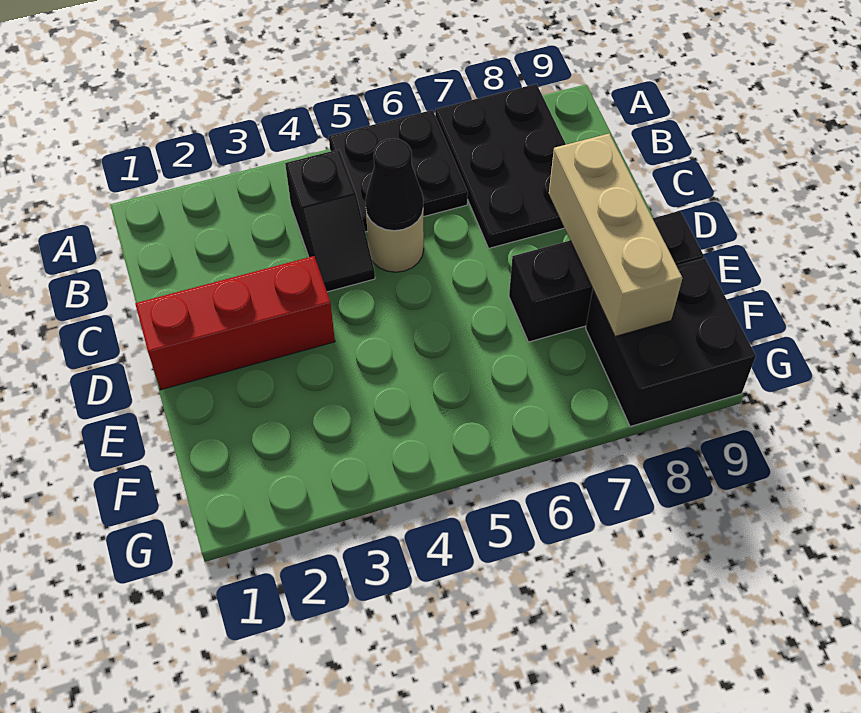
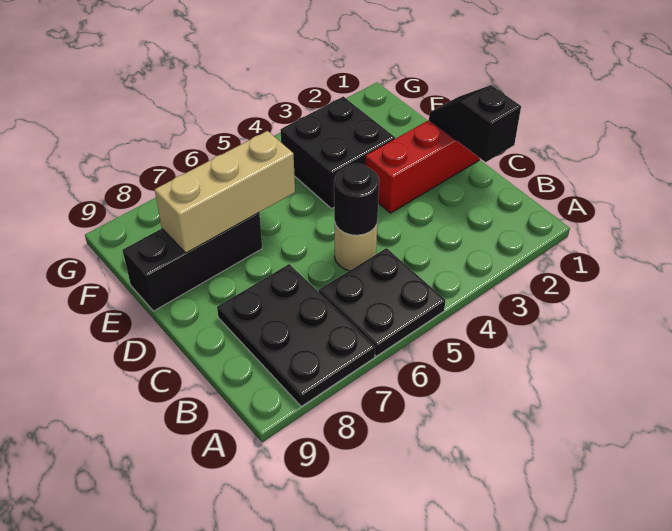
black slope B4:C4 level 1 top B -> black slope C1:D1 level 2 top C
black cone C5 level 2 -> black round brick C5 level 2
tan brick D8:F8 level 2 -> tan brick E6:E8 level 2
black brick F8:G9 level 1 -> black brick E3:F4 level 1

